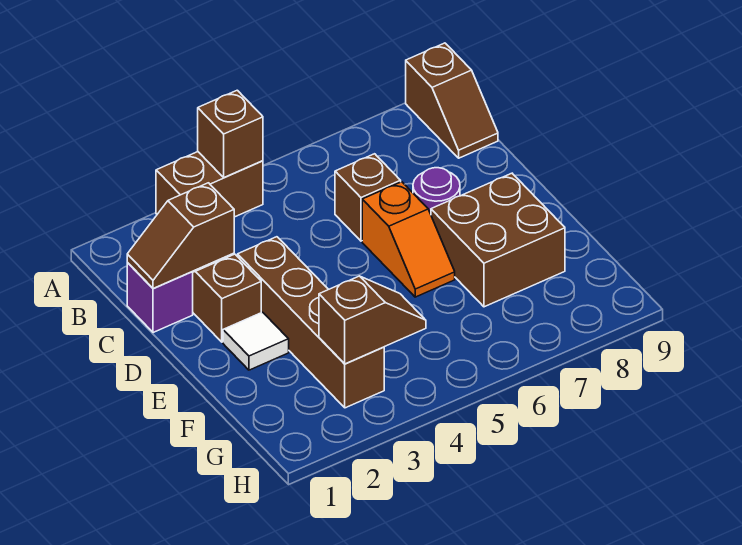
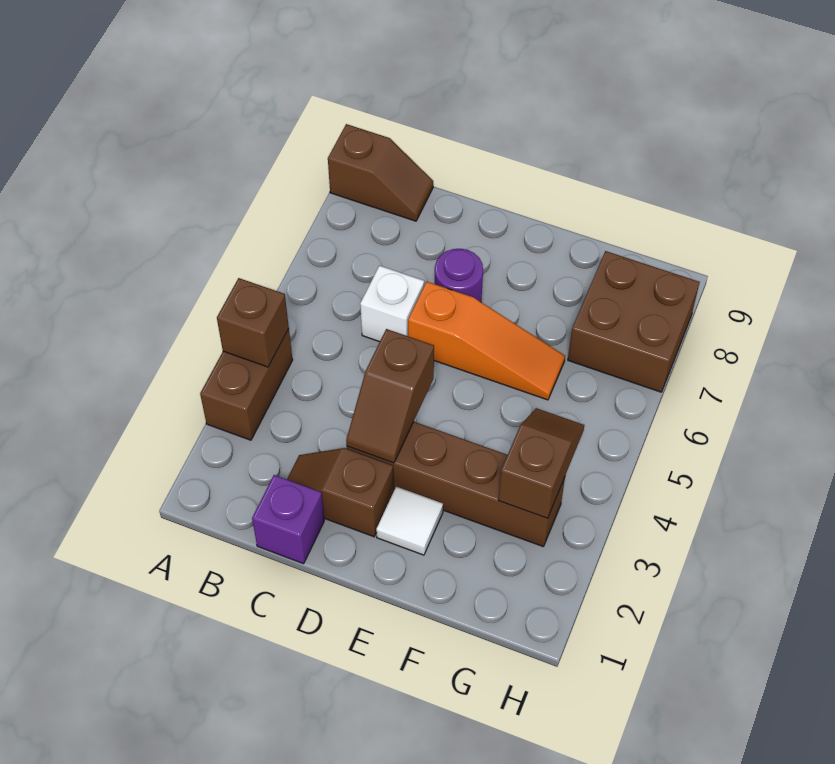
brown slope C1:C2 level 2 top 2 -> brown slope D3:D4 level 2 top 4
brown brick C6 level 1 -> white brick C6 level 1
orange slope D6:E6 level 1 top D -> orange slope D6:F6 level 1 top D
brown brick E7:F8 level 1 -> brown brick G7:H8 level 1

